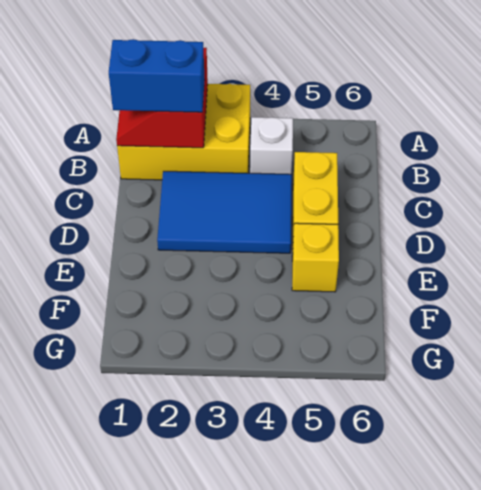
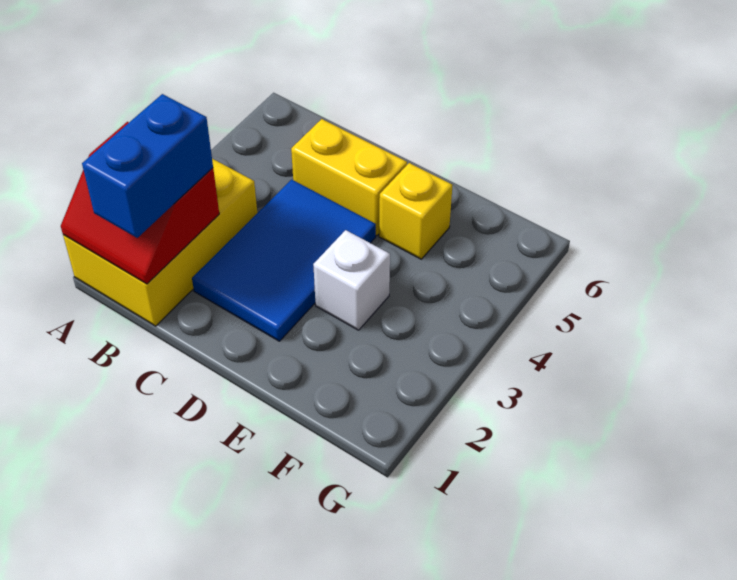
white brick B4 level 1 -> white brick E3 level 1

